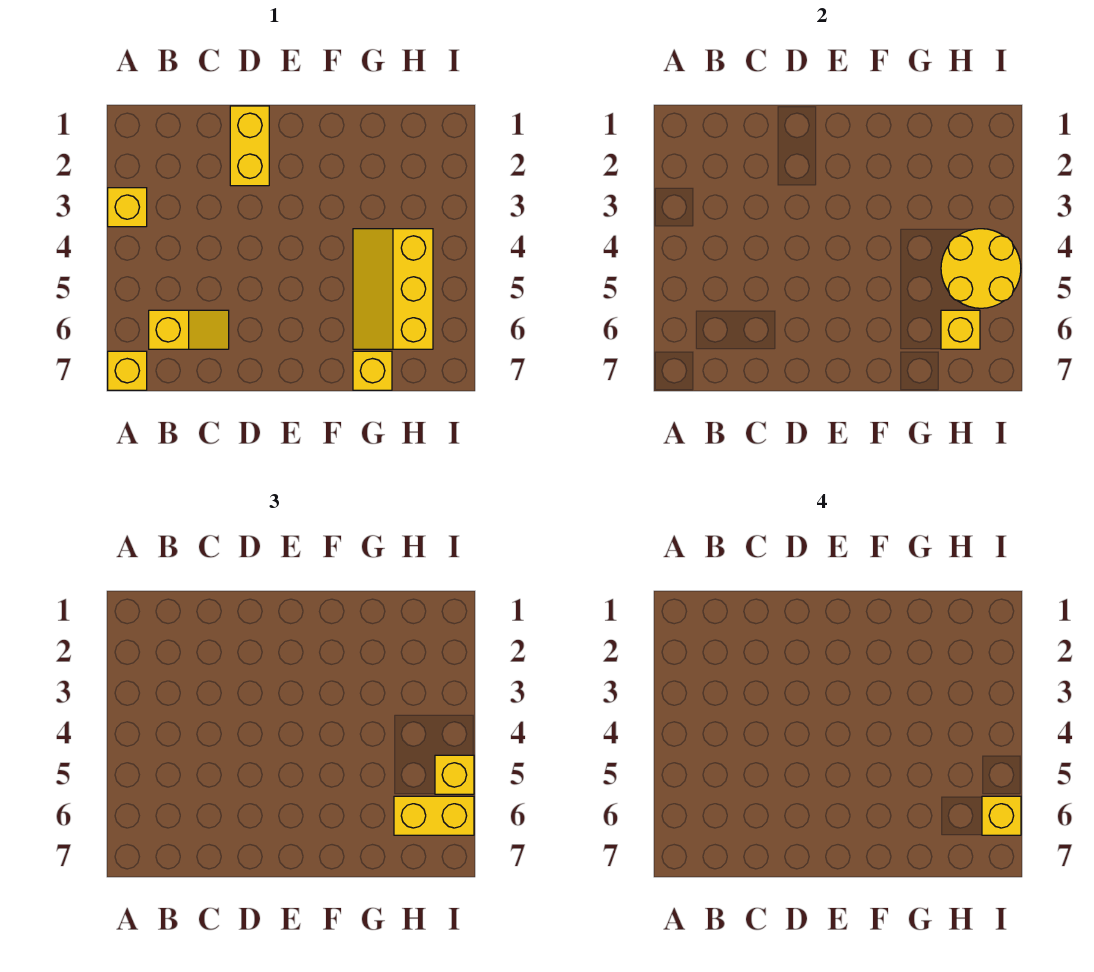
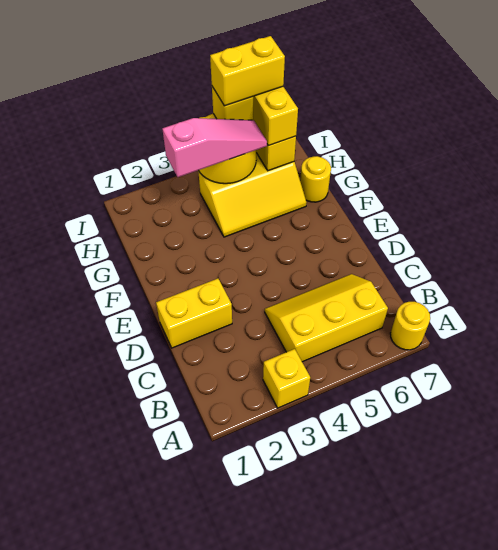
yellow brick A7 level 1 -> yellow round brick A7 level 1
yellow slope B6:C6 level 1 top B -> yellow slope B4:C6 level 1 top B
yellow brick G7 level 1 -> yellow round brick G7 level 1
none -> pink slope H3:H5 level 3 top 3
yellow brick I6 level 4 -> yellow brick I5:I6 level 4

